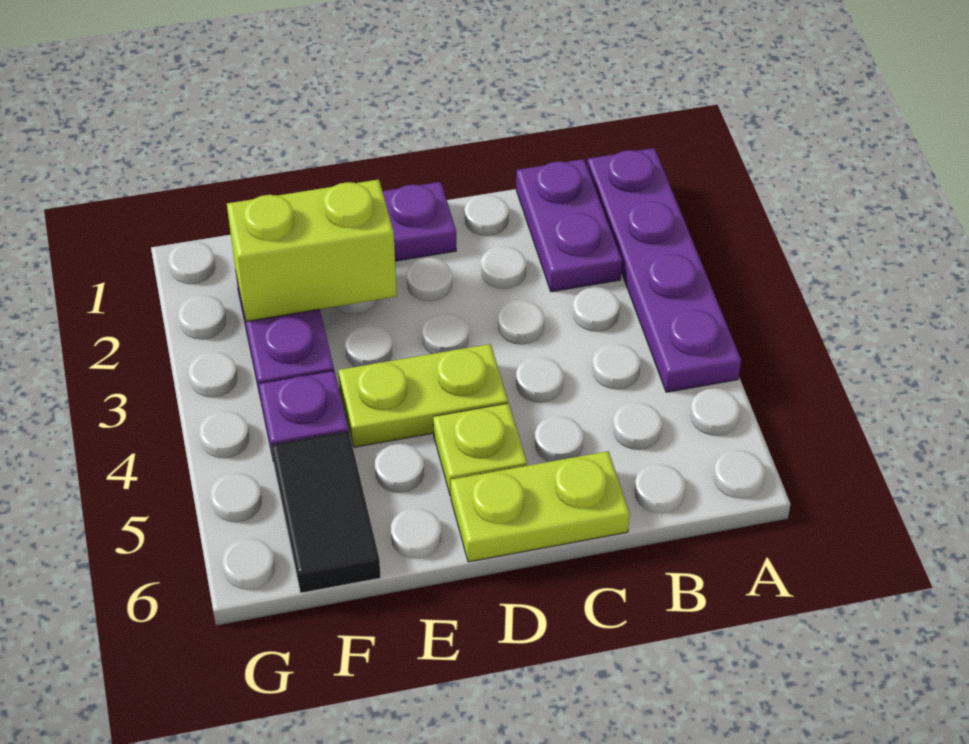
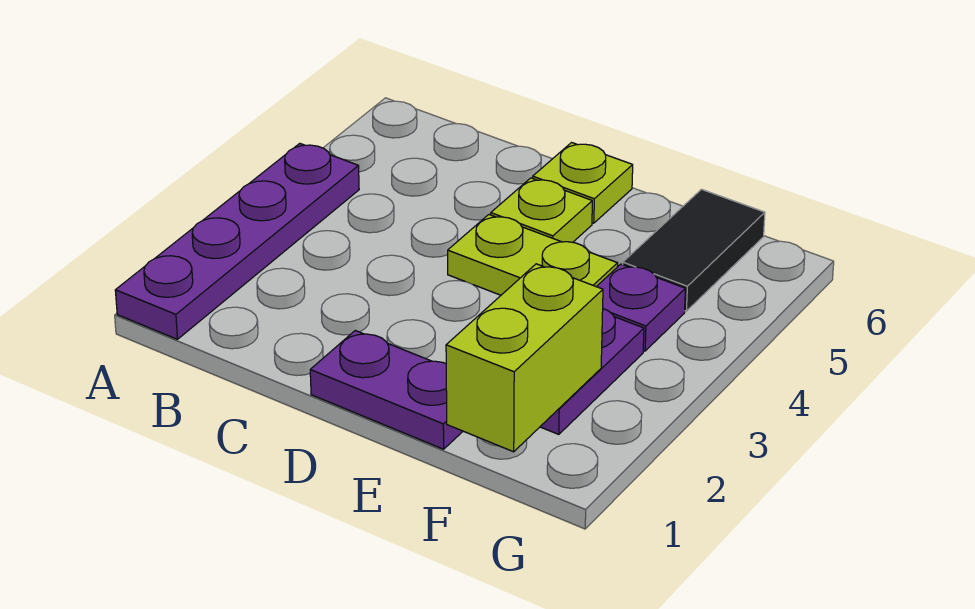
purple plate B1:B2 level 1 -> none
lime plate C6:D6 level 1 -> lime plate D6 level 1
lime brick E2:F2 level 2 -> lime brick F1:F2 level 2

